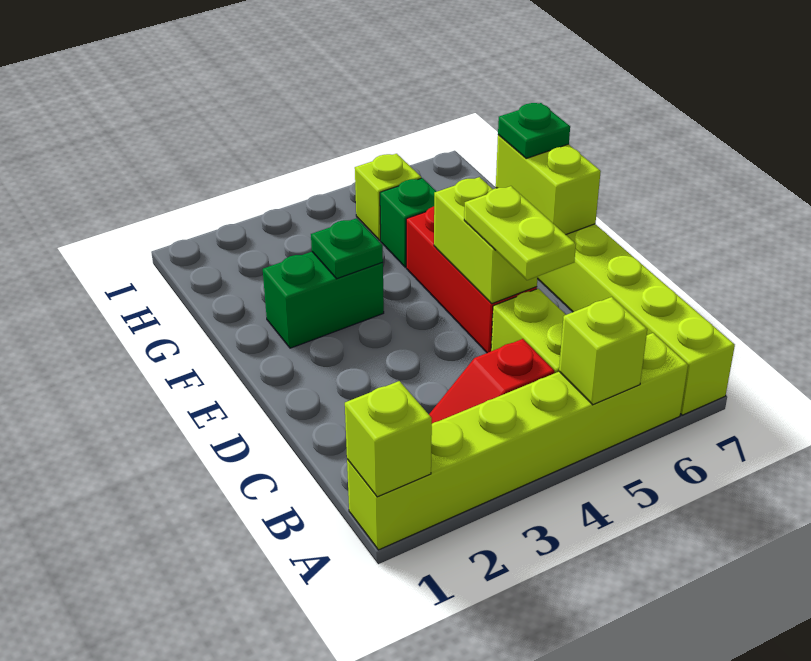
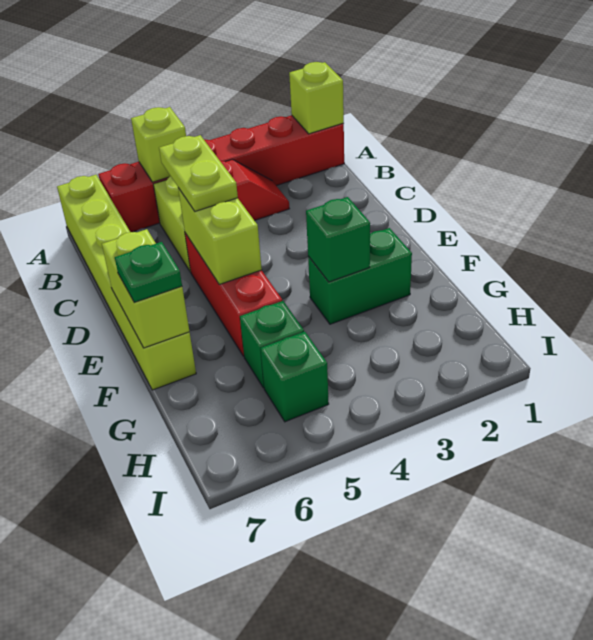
lime brick A1:A6 level 1 -> red brick A1:A6 level 1
green plate F3 level 2 -> green brick F3 level 2
lime brick H5 level 1 -> green brick H5 level 1

